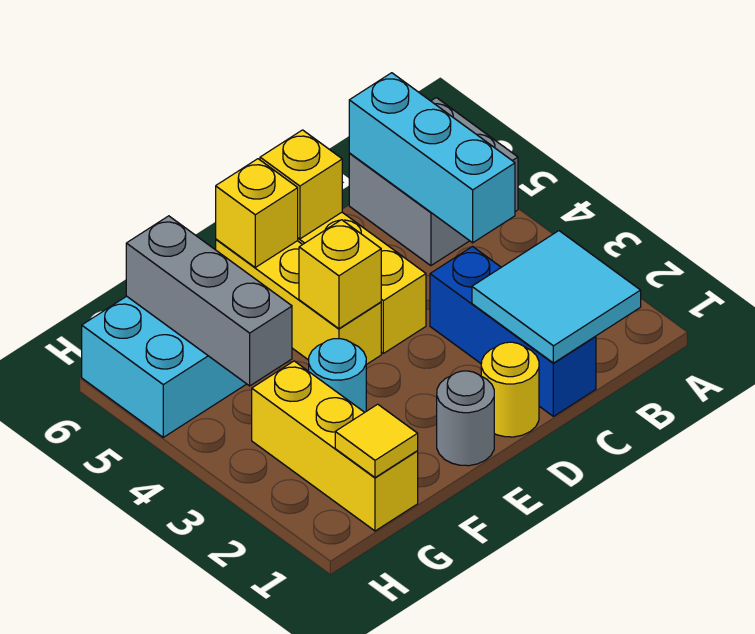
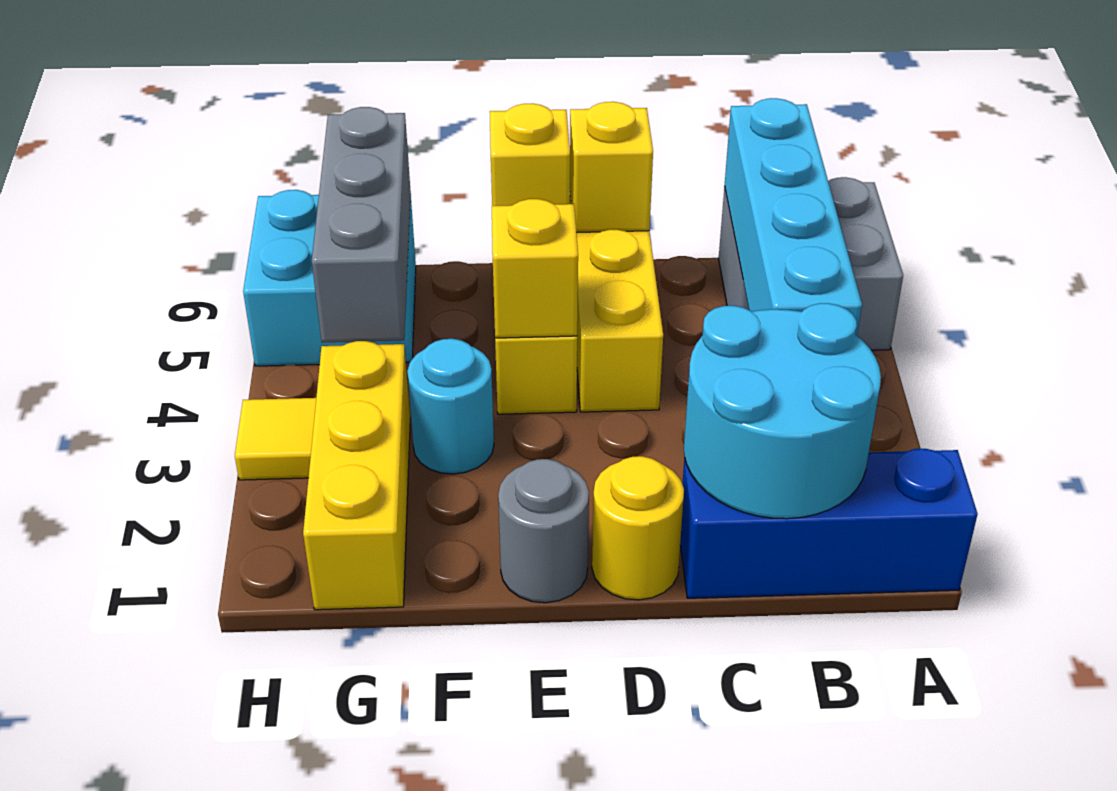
cyan tile B1:C2 level 2 -> cyan round brick B1:C2 level 2
cyan brick B4:B6 level 2 -> cyan brick B3:B6 level 2
blue brick C1:C3 level 1 -> blue brick A1:C1 level 1
yellow tile G1 level 2 -> yellow tile H3 level 1

